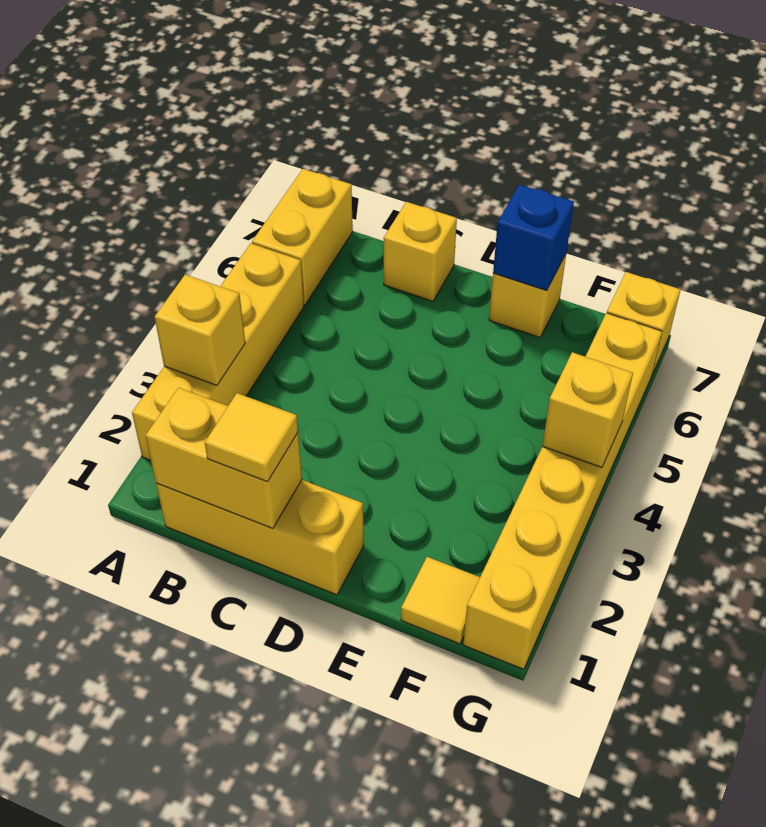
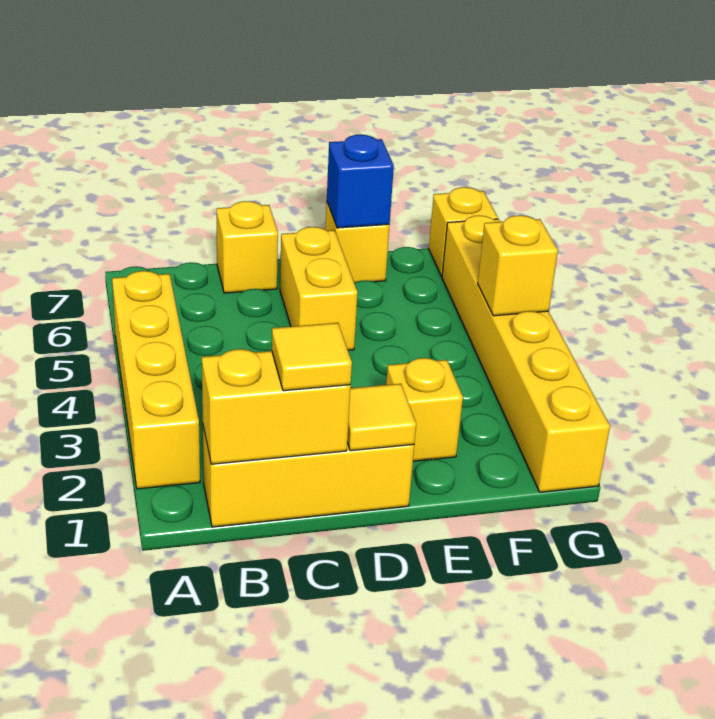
yellow brick A3 level 2 -> yellow brick E2 level 1
yellow brick A6:A7 level 1 -> yellow brick D5:D6 level 1
yellow tile F1 level 1 -> yellow tile D1 level 2

